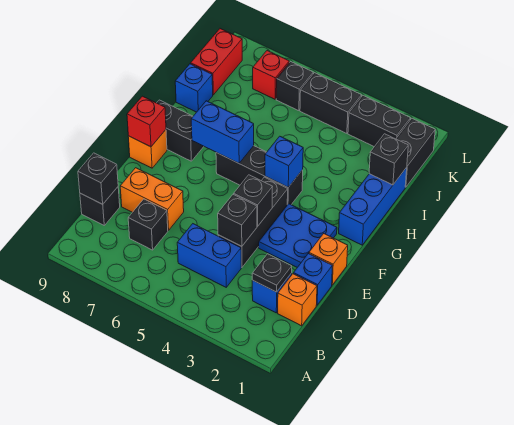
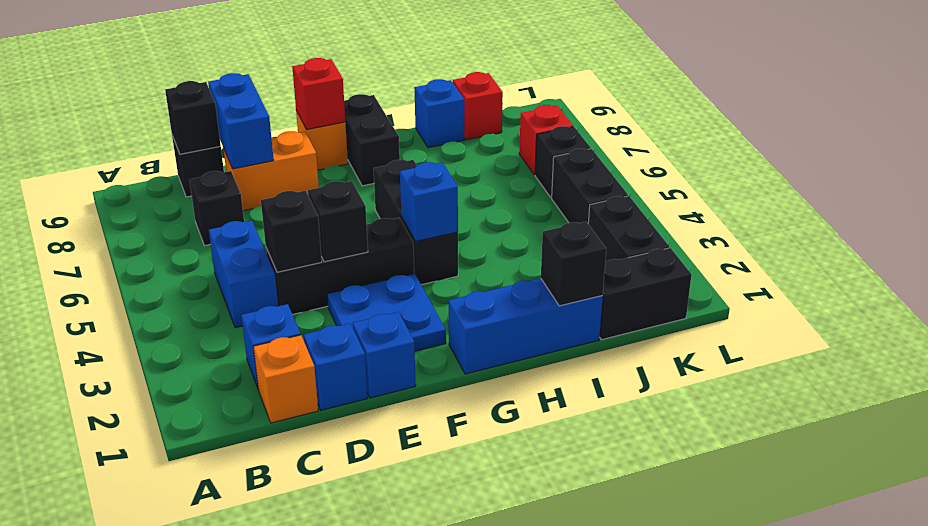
black plate C2 level 2 -> none
orange brick D7:D8 level 1 -> orange brick D8:E8 level 1
orange brick E1 level 1 -> blue brick E1 level 1
blue brick G6:G7 level 2 -> blue brick D8:D9 level 2
red brick J9:K9 level 1 -> red brick J9 level 1

